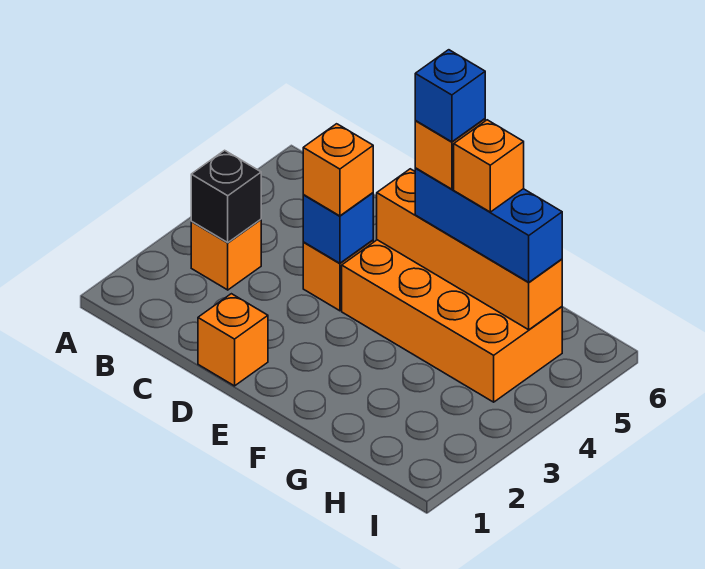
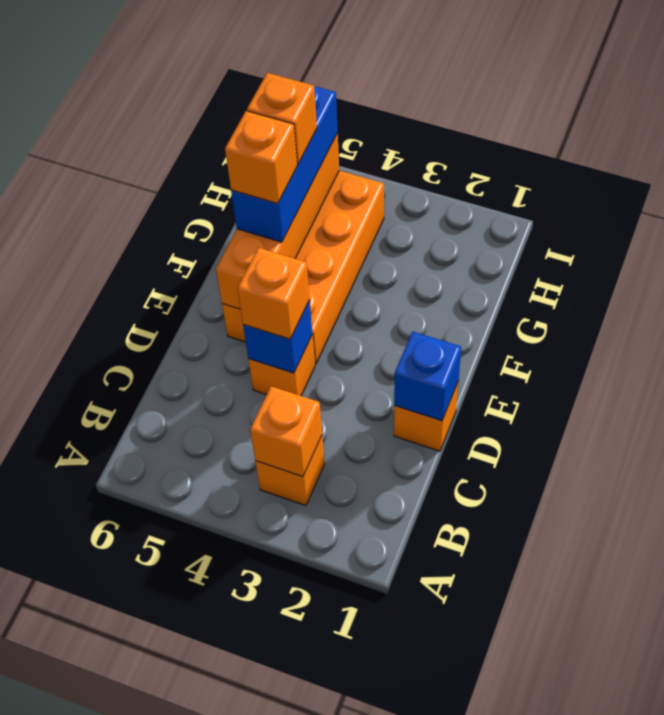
black brick B3 level 2 -> orange brick B3 level 2
blue brick F5 level 5 -> blue brick D1 level 2

